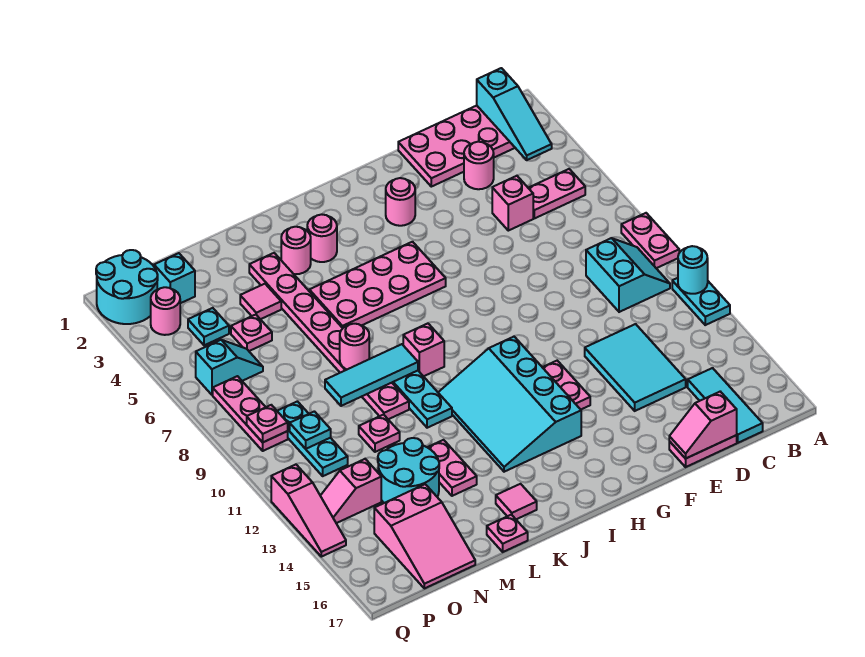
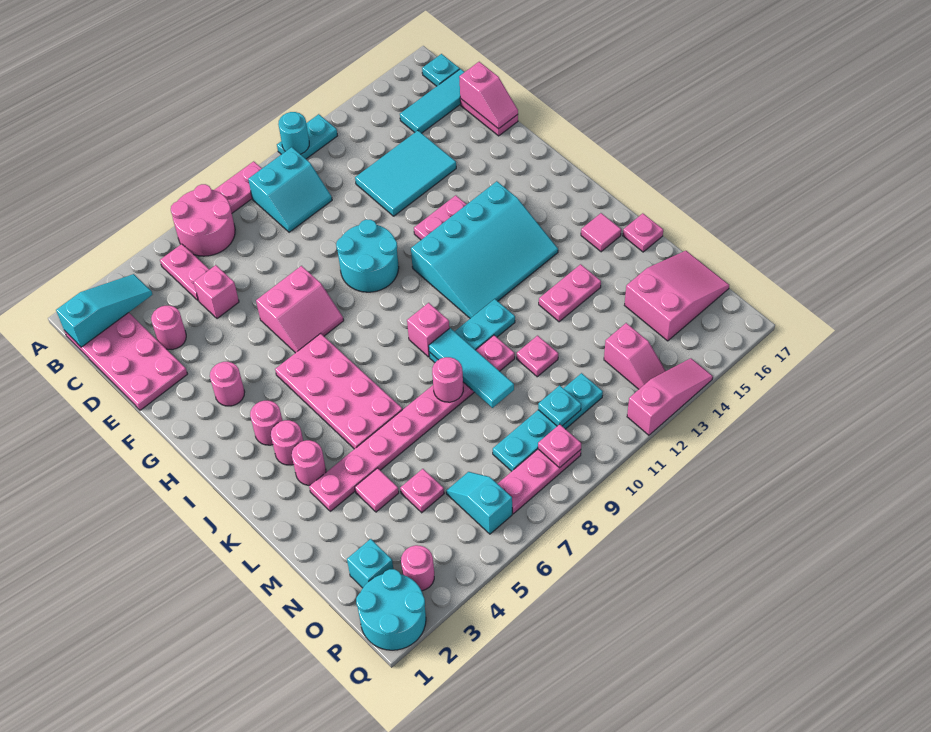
none -> pink round brick A6:B7 level 1
cyan slope B9:C10 level 1 top C -> cyan slope B9:C10 level 1 top B
none -> pink slope F6:G7 level 1 top F
none -> pink round brick I3 level 1
cyan round brick M13:N14 level 1 -> cyan round brick F9:G10 level 1
cyan plate O4 level 1 -> cyan plate B17 level 1
cyan plate O9:O11 level 1 -> cyan plate O8:O11 level 1

